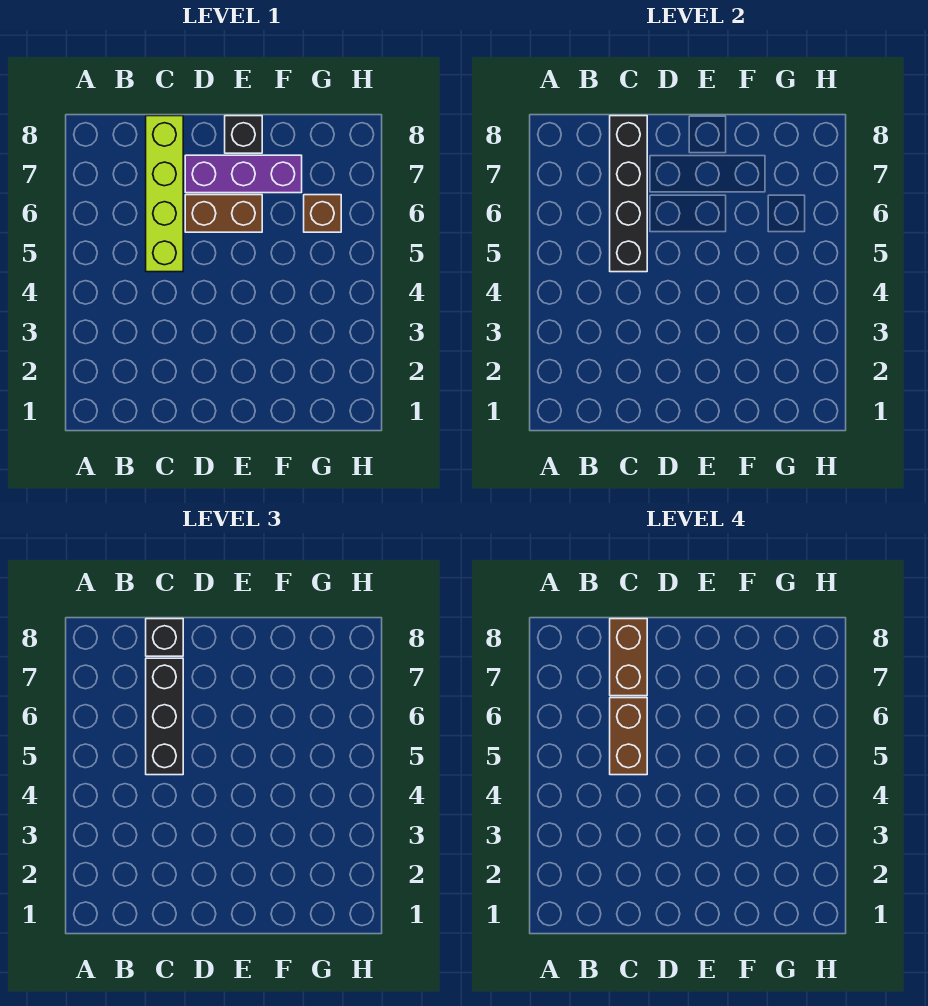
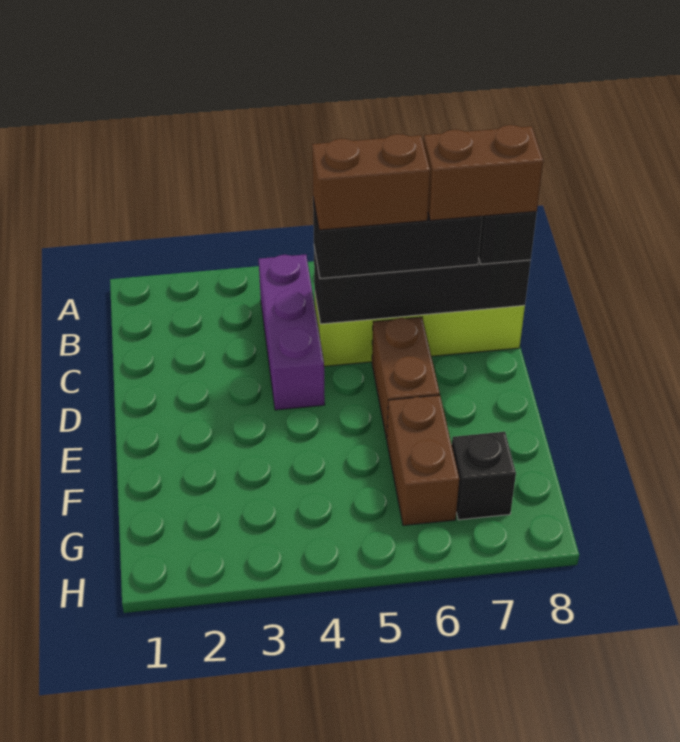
purple brick D7:F7 level 1 -> purple brick B4:D4 level 1
black brick E8 level 1 -> black brick G7 level 1
brown brick G6 level 1 -> brown brick F6:G6 level 1

